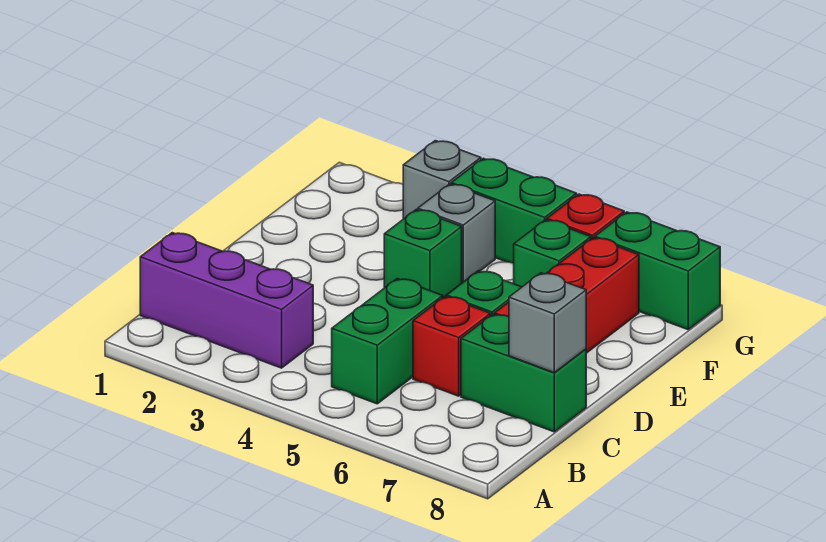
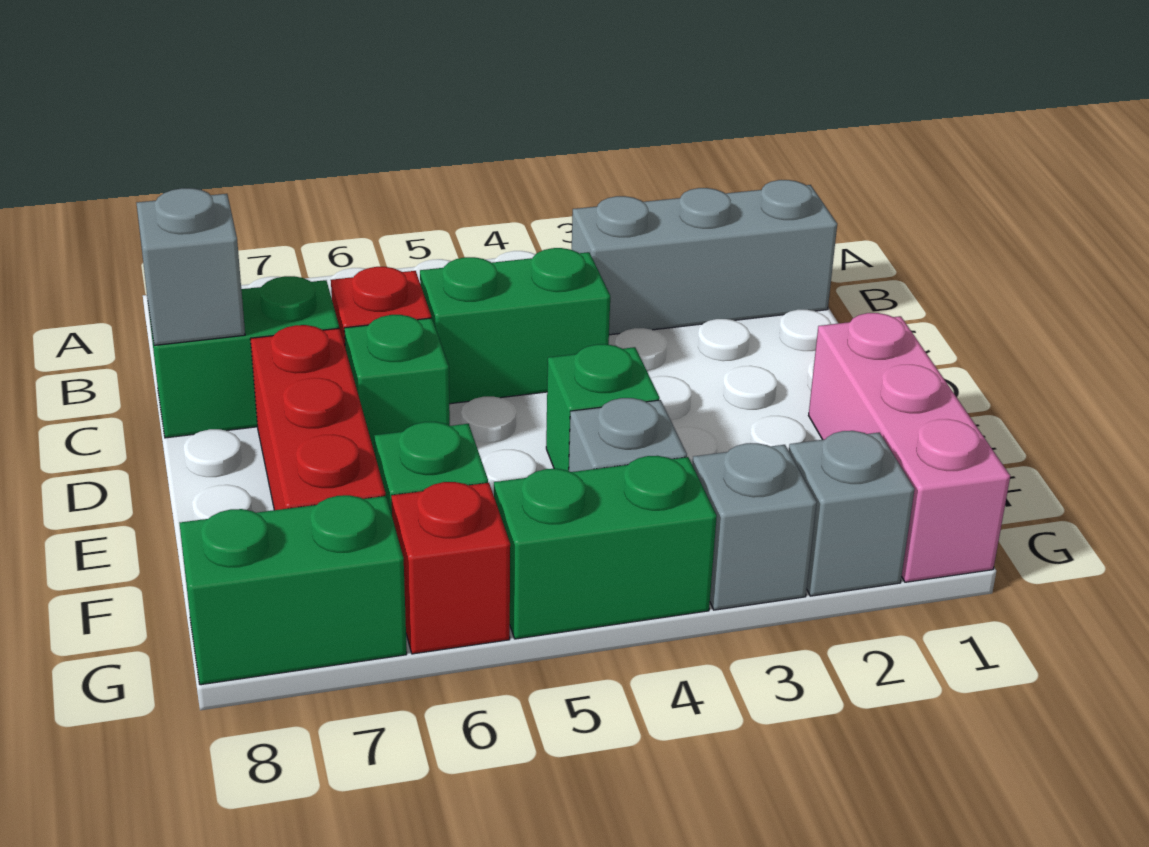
purple brick B1:B3 level 1 -> grey brick B1:B3 level 1
green brick B5:C5 level 1 -> green brick C4:C5 level 1
none -> pink brick E1:G1 level 1
none -> grey brick G2 level 1

